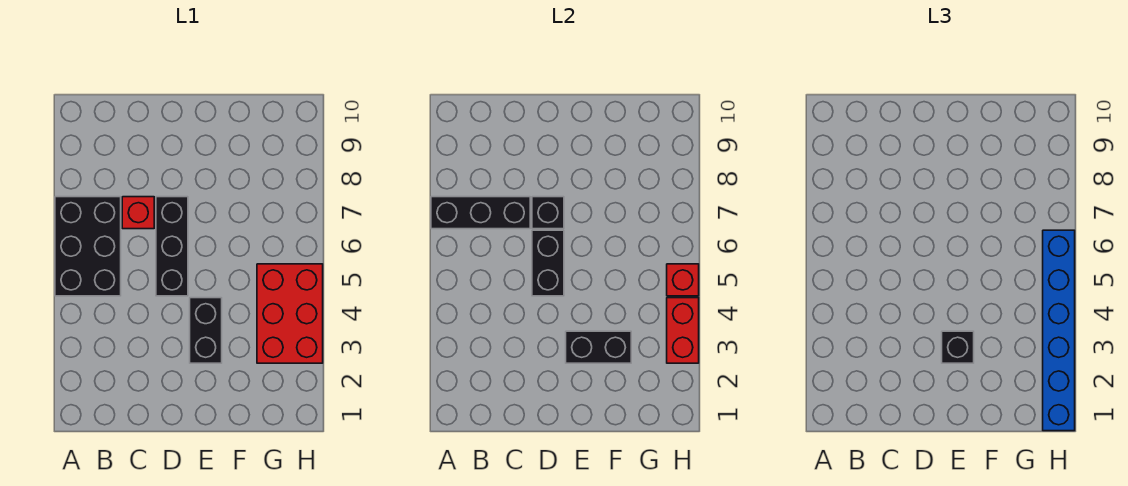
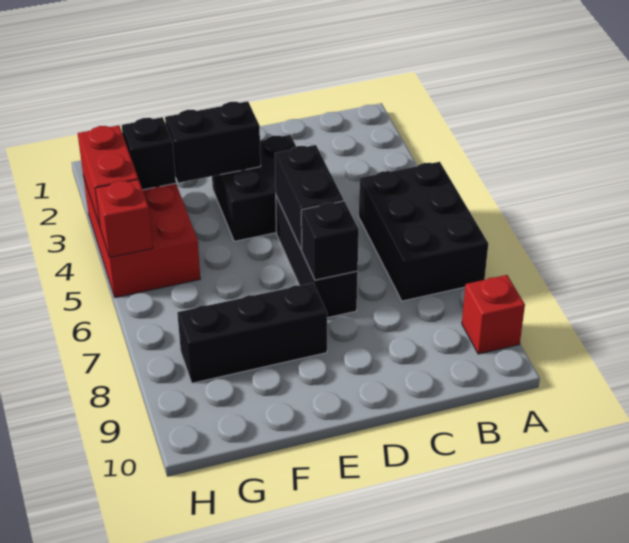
black brick A7:C7 level 2 -> black brick E8:G8 level 1
red brick C7 level 1 -> red brick A9 level 1
black brick E3:E4 level 1 -> black brick D3:E4 level 1
black brick E3 level 3 -> black brick G3 level 2
blue brick H1:H6 level 3 -> none

